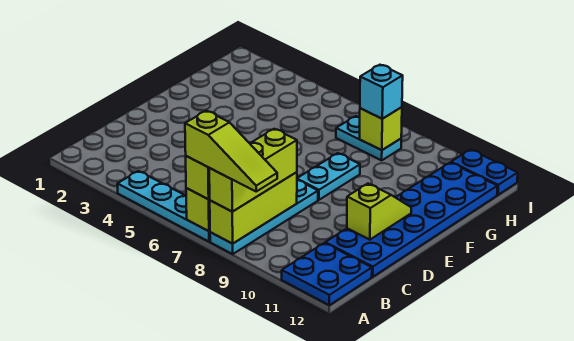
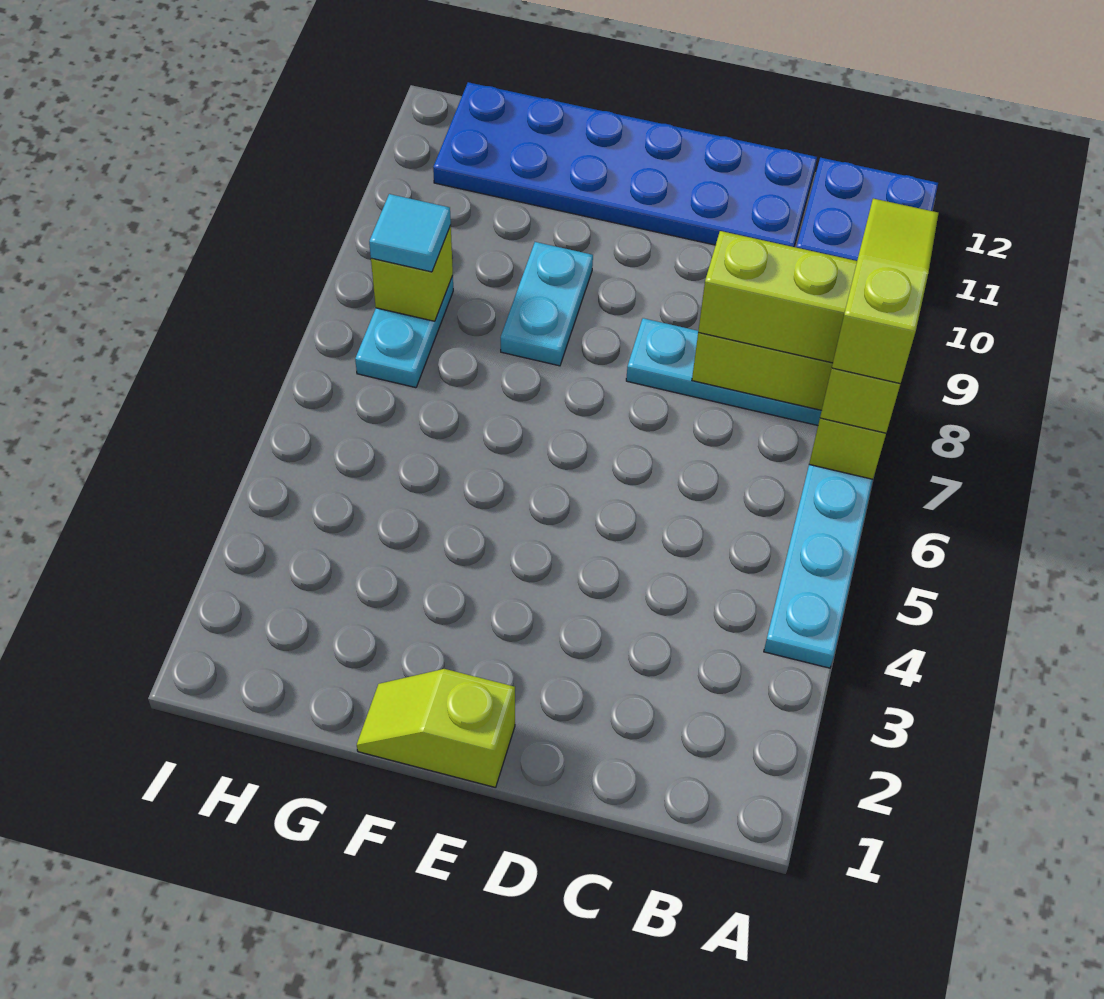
lime slope D11:E11 level 2 top D -> lime slope E1:F1 level 1 top E
cyan plate E8:F8 level 1 -> cyan plate F8:F9 level 1
cyan brick H8 level 3 -> cyan tile H8 level 3
blue plate I11:I12 level 1 -> none

